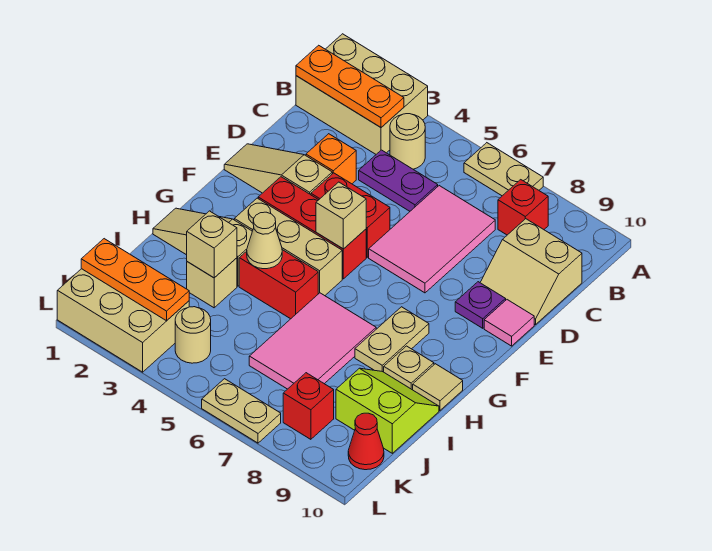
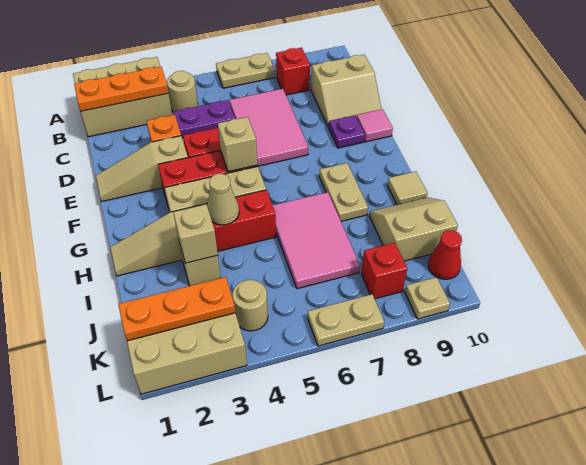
tan plate H9 level 1 -> tan plate L9 level 1
lime slope I9:J10 level 1 top J -> tan slope I9:J10 level 1 top J

